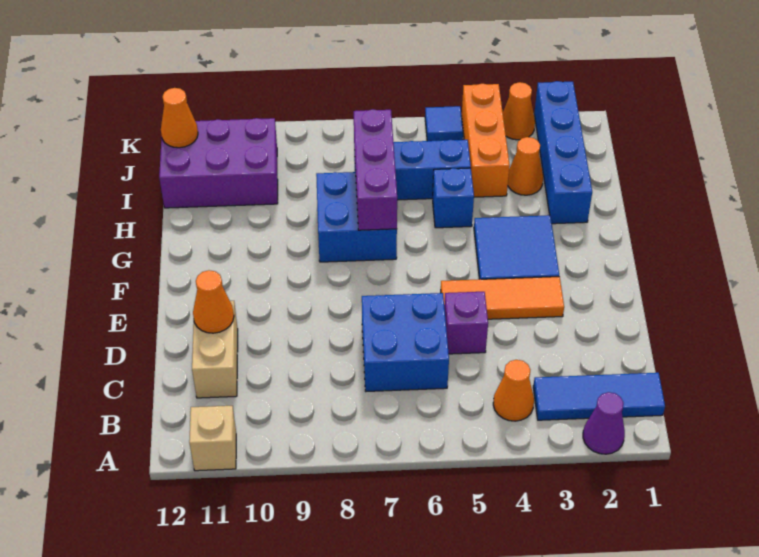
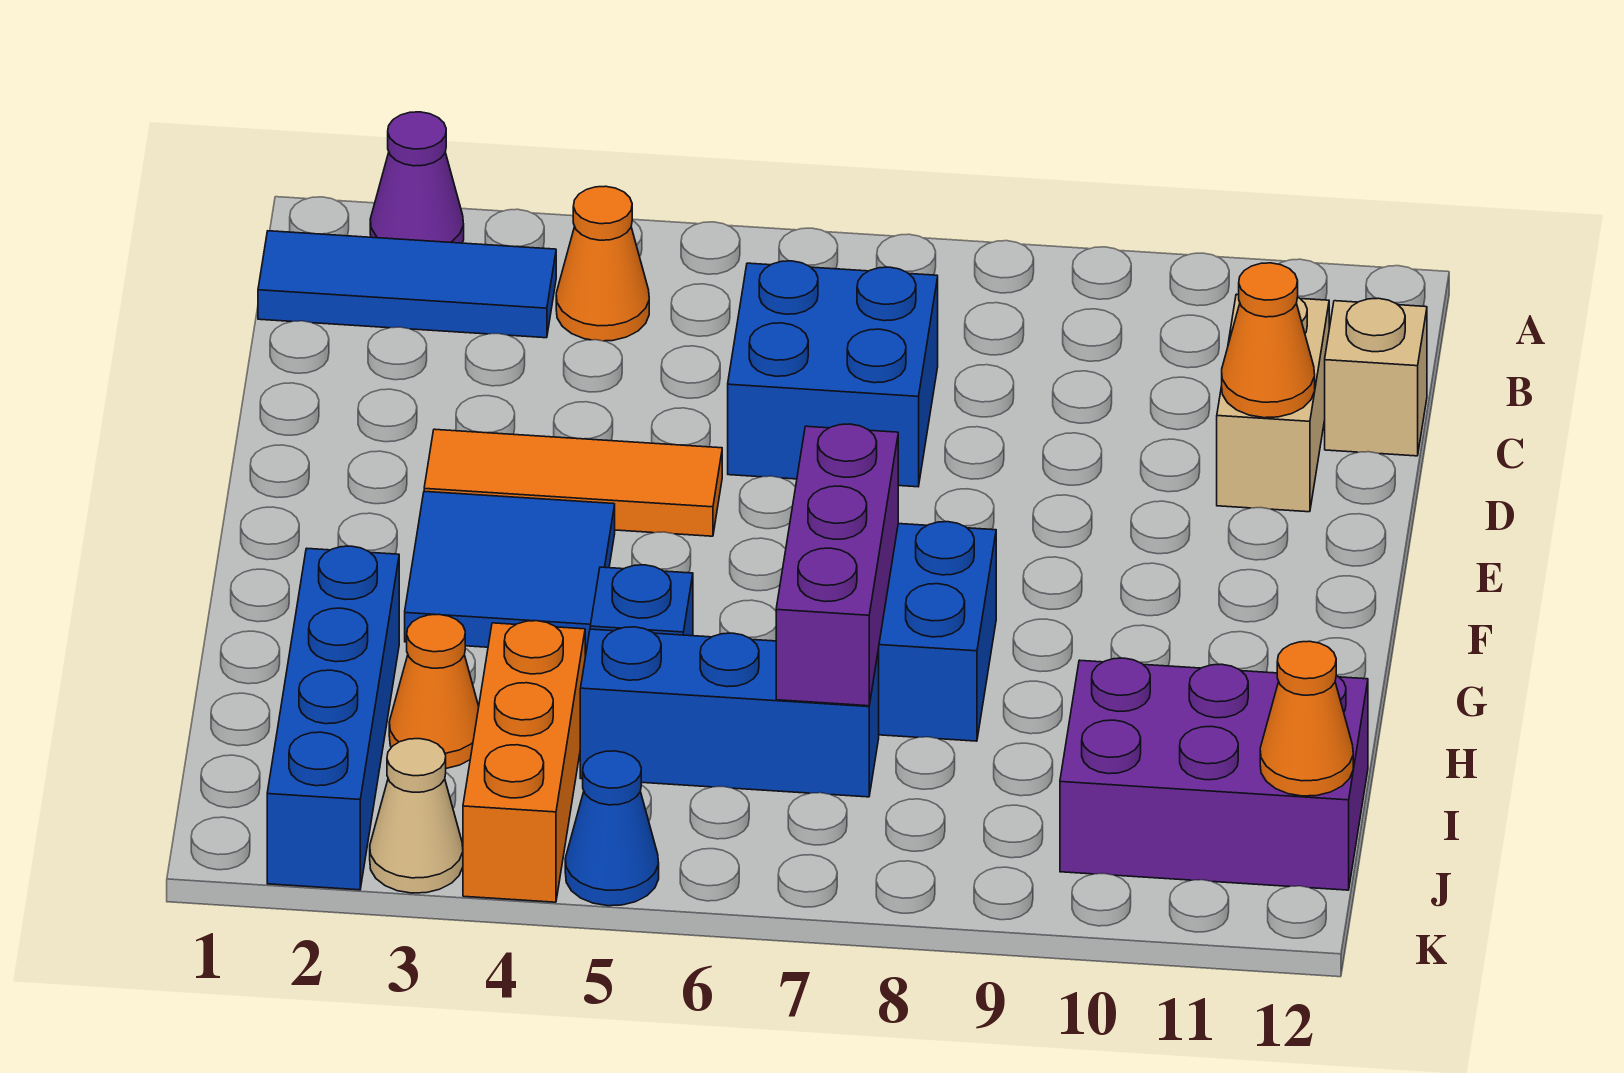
tan brick A11 level 1 -> tan brick C12 level 1
purple brick D5 level 1 -> none
orange cone K3 level 1 -> tan cone K3 level 1
blue tile K5 level 1 -> blue cone K5 level 1

